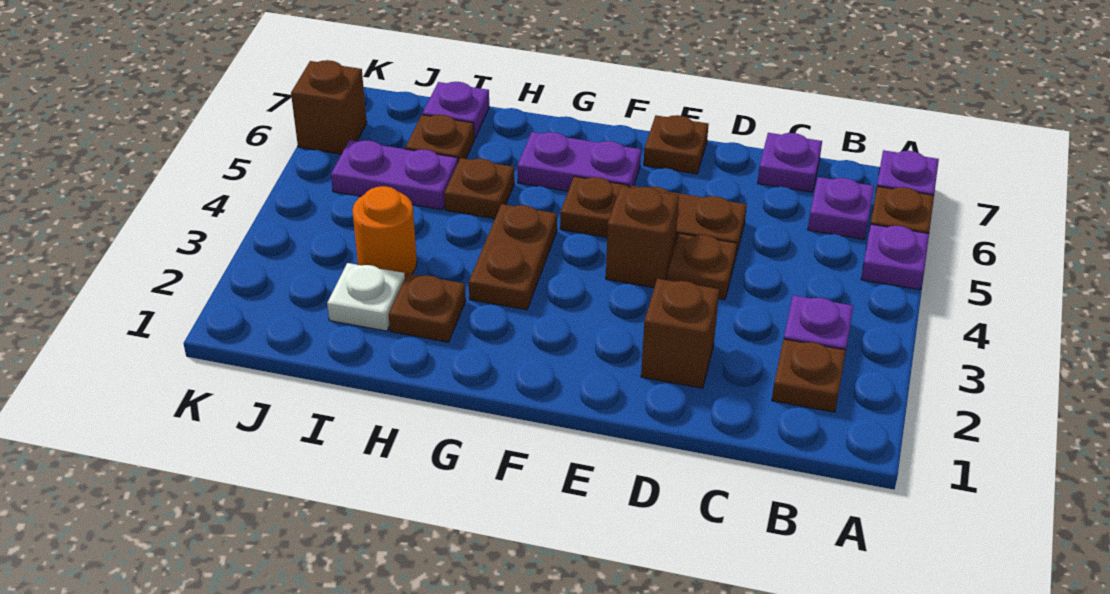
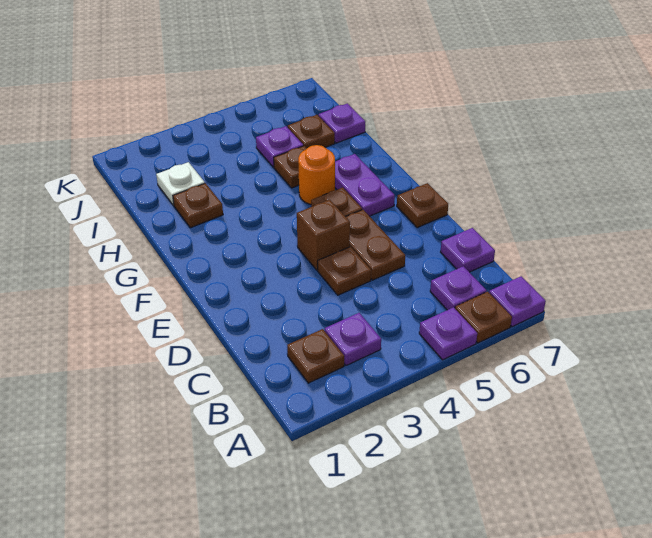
brown brick D2 level 1 -> none
brown plate G3:G4 level 1 -> none
orange round brick I3 level 1 -> orange round brick G5 level 1
purple plate I5:J5 level 1 -> purple plate I5 level 1
brown brick K6 level 1 -> none

